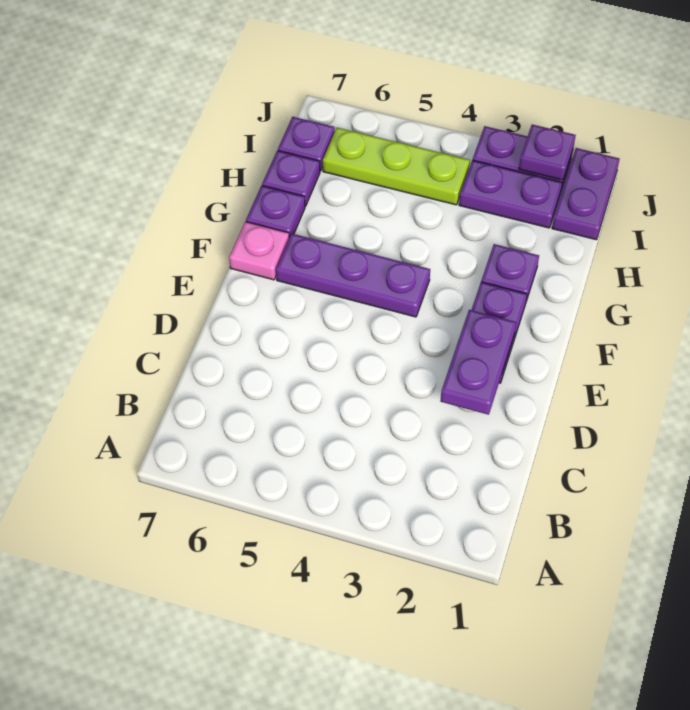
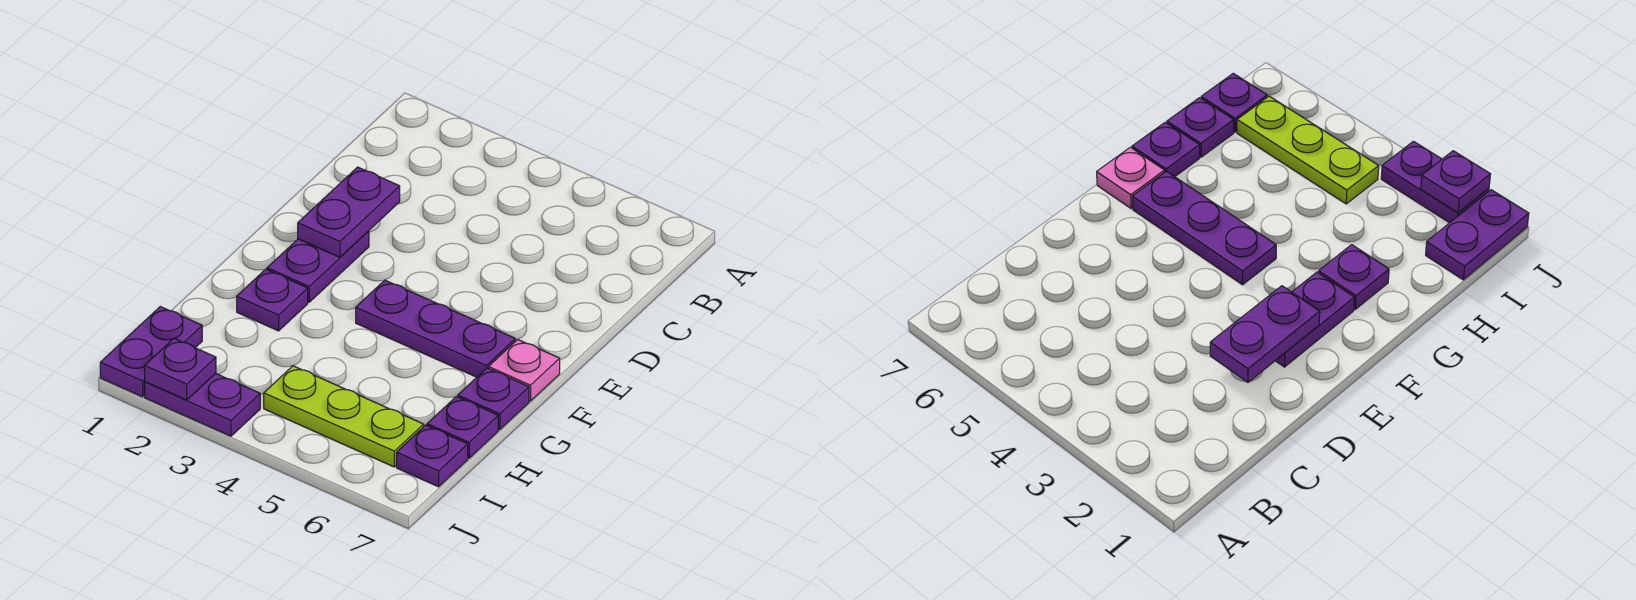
purple plate I2:I3 level 1 -> none

